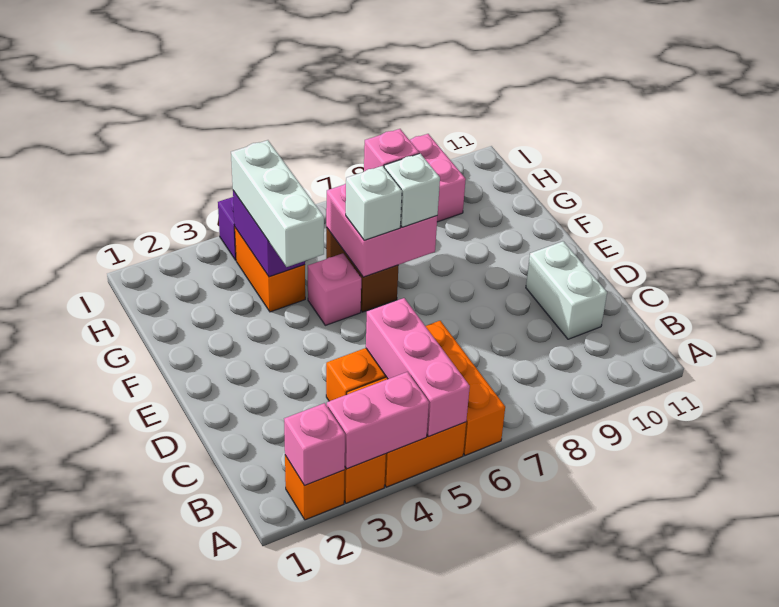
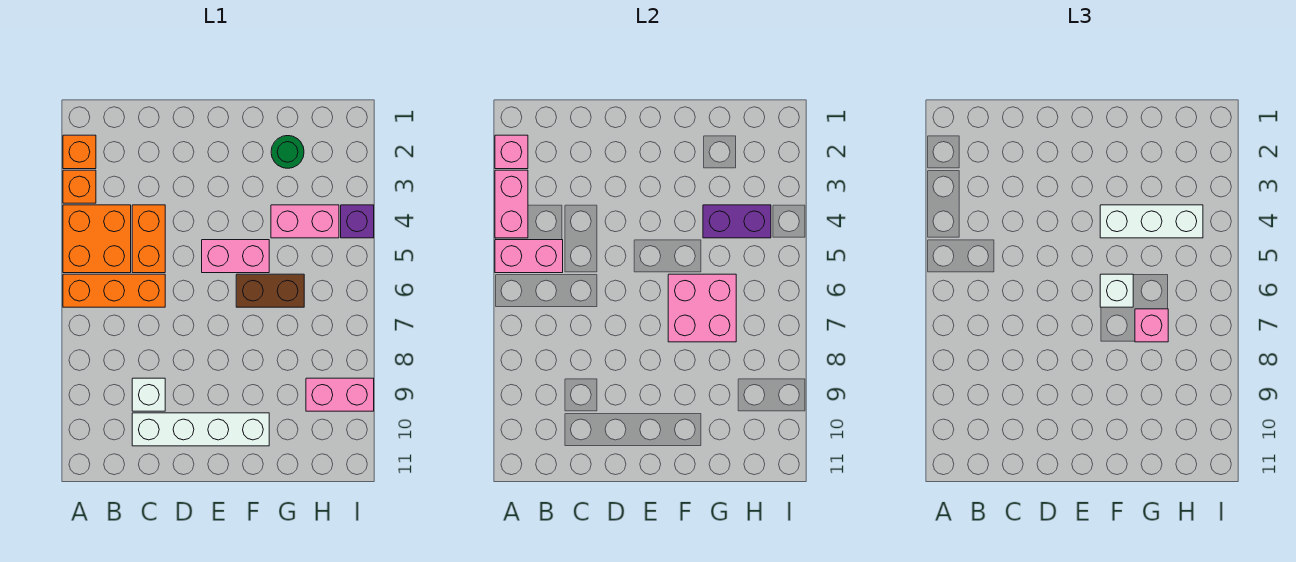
pink brick A5:C5 level 2 -> pink brick A5:B5 level 2
white brick C10:D10 level 1 -> white brick C10:F10 level 1
pink brick F5 level 1 -> pink brick E5:F5 level 1
white brick F7 level 3 -> white brick C9 level 1
none -> green round brick G2 level 1
orange brick G4:H4 level 1 -> pink brick G4:H4 level 1

